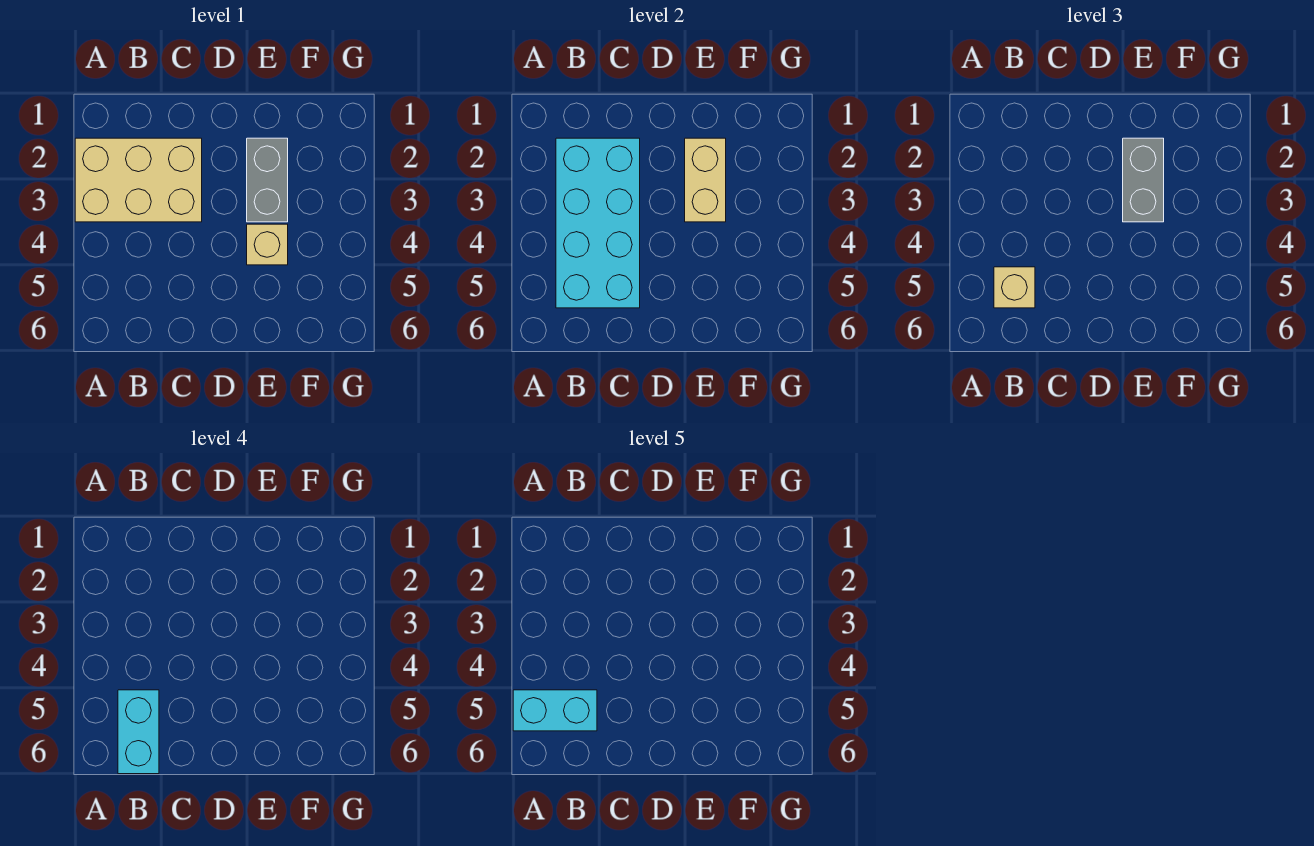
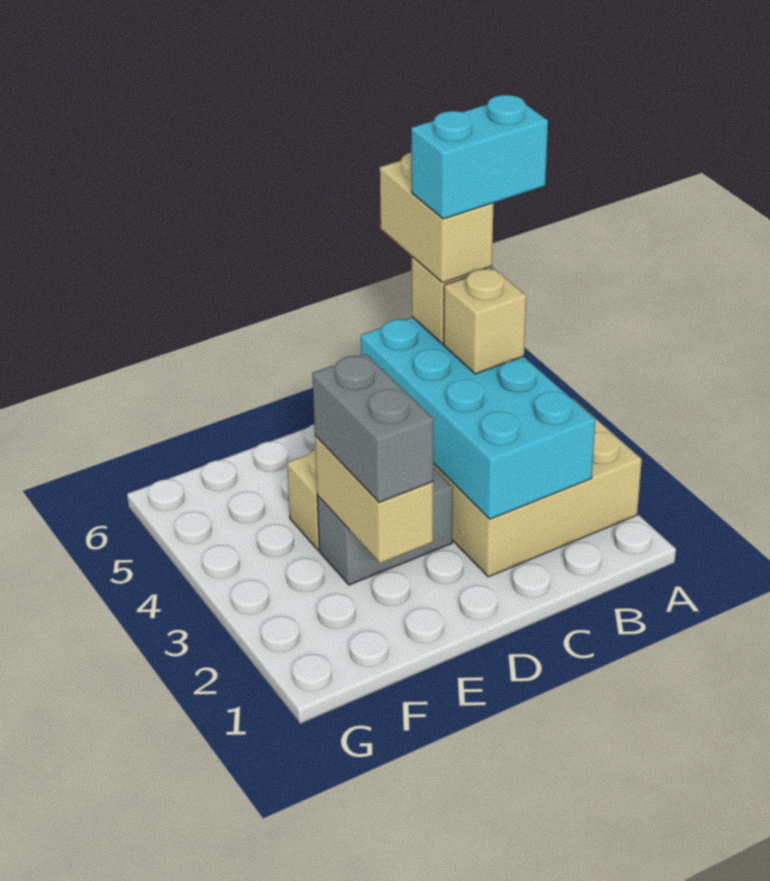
none -> tan brick B4 level 3
cyan brick B5:B6 level 4 -> tan brick B5:B6 level 4
grey brick E2:E3 level 1 -> grey brick D3:E3 level 1

